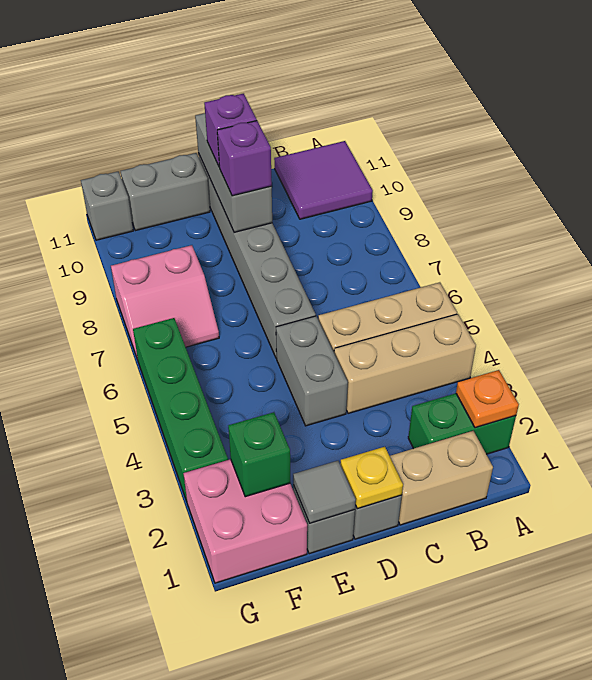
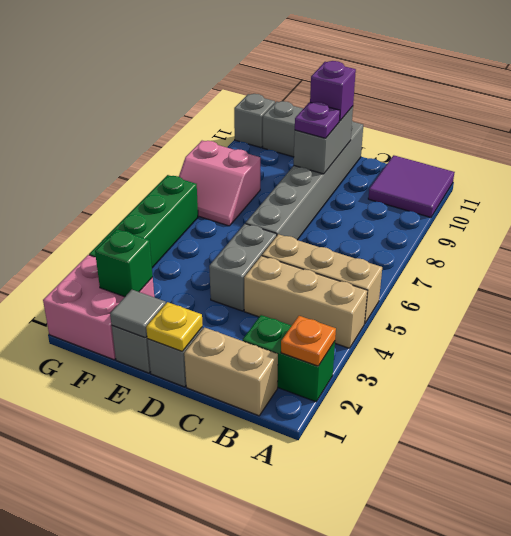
grey brick D9:D11 level 2 -> grey brick D9:D10 level 2
purple brick D9 level 3 -> purple plate D9 level 3

